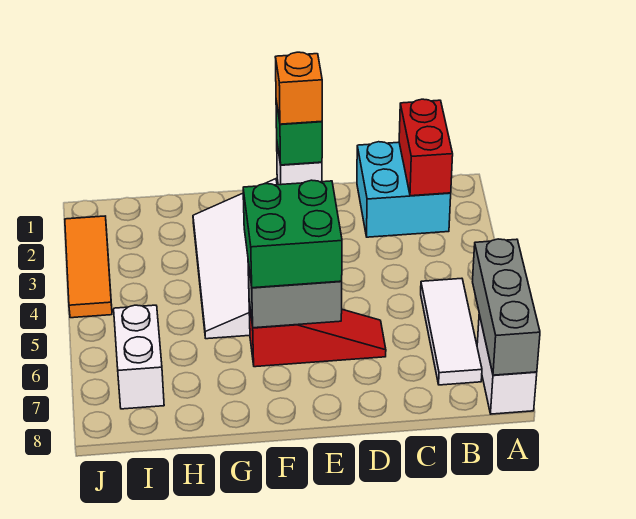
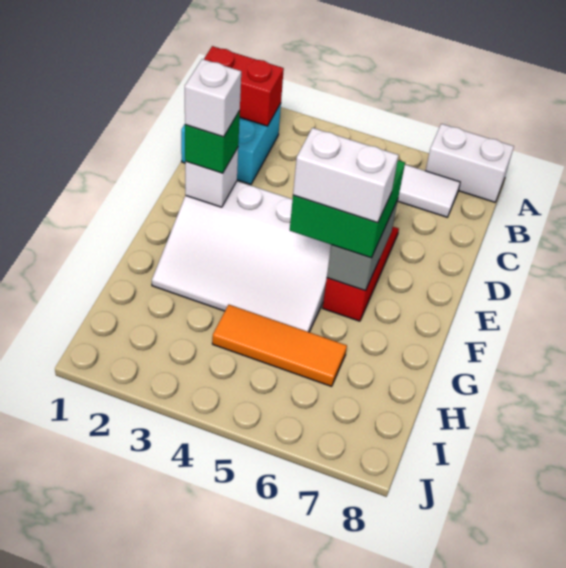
grey brick A6:A8 level 2 -> none
orange brick E2 level 4 -> white brick E2 level 4
white brick I6:I7 level 1 -> white brick F5:F6 level 4
orange tile J2:J4 level 1 -> orange tile H4:H6 level 1

